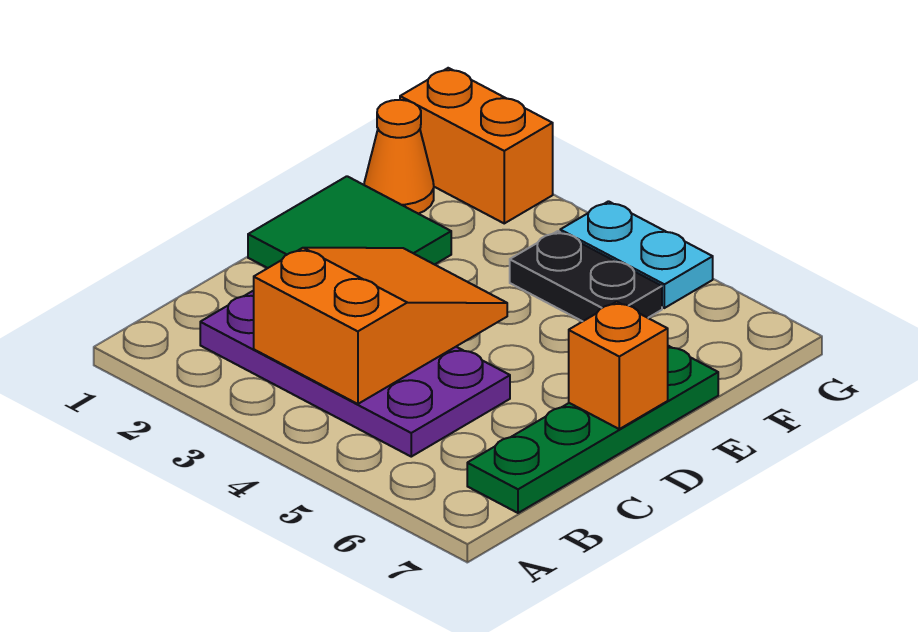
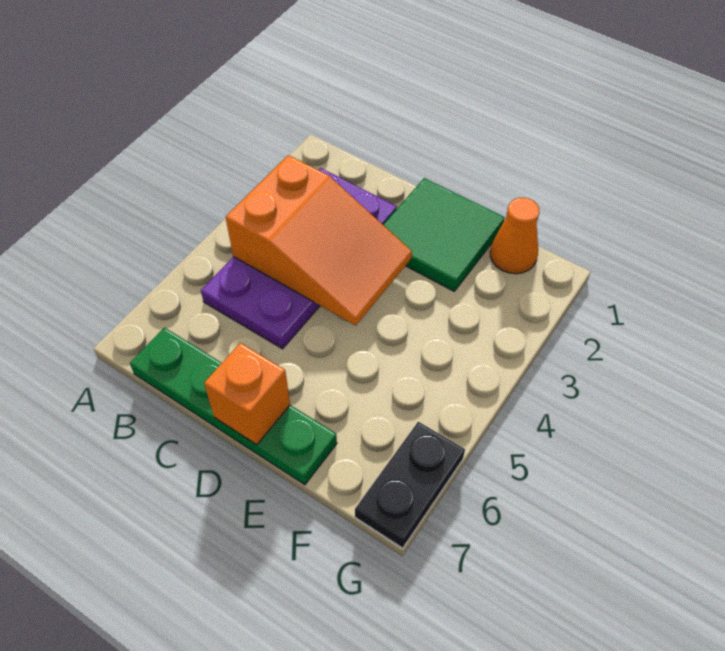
black plate F4:F5 level 1 -> black plate G6:G7 level 1
orange brick G1:G2 level 1 -> none
cyan plate G4:G5 level 1 -> none

